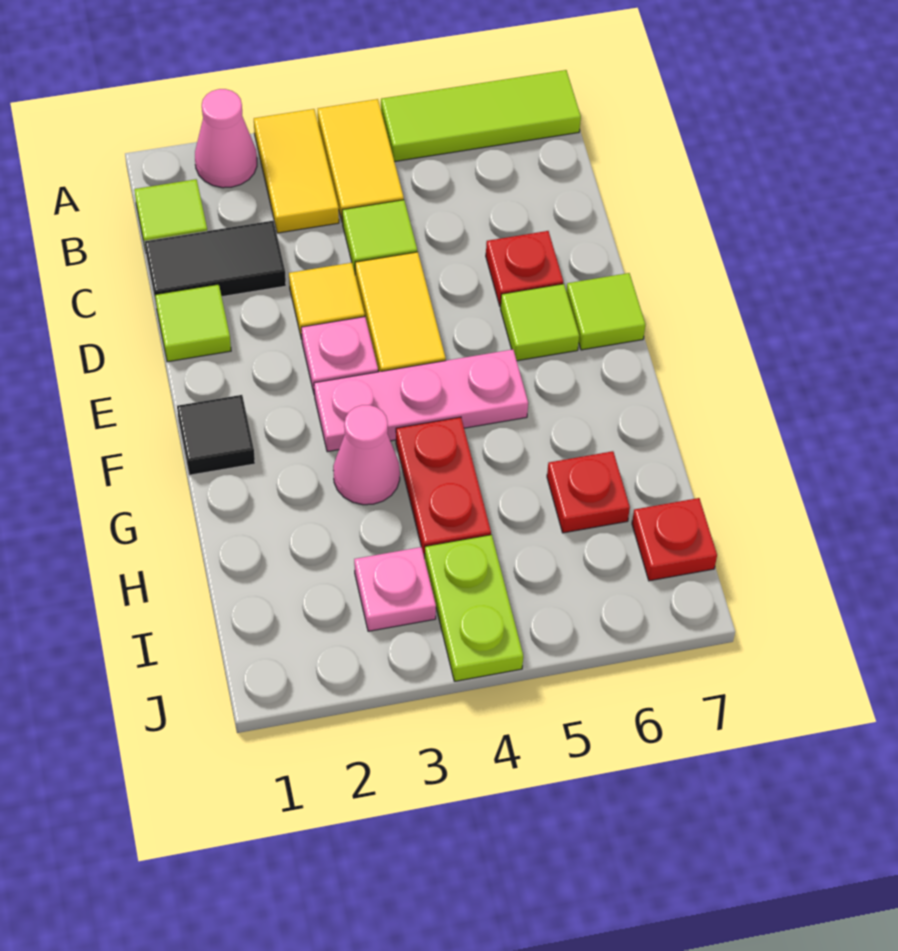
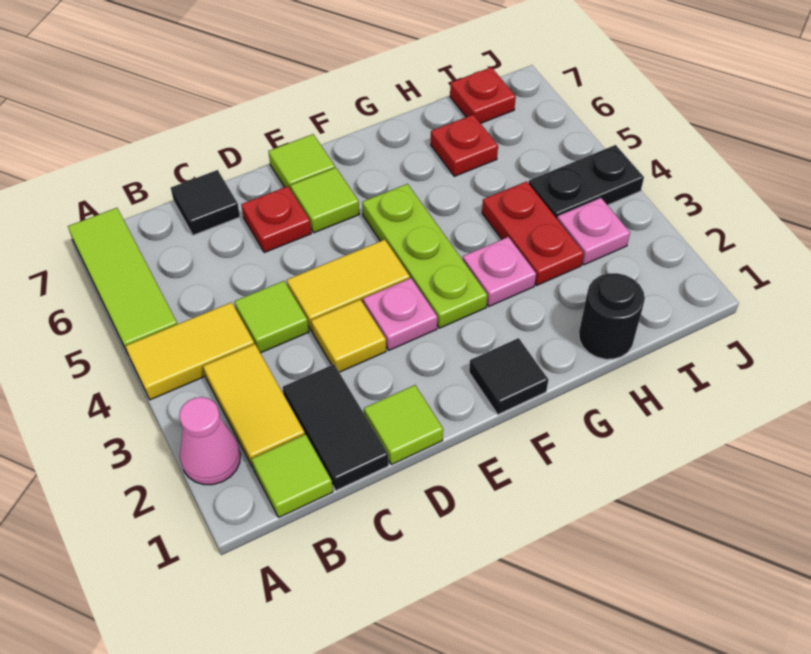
yellow tile A3:B3 level 1 -> yellow tile B2:B3 level 1
none -> black tile C7 level 1
pink plate F3:F5 level 1 -> lime plate F3:F5 level 1
pink cone G3 level 1 -> pink plate G3 level 1
red plate G4:H4 level 1 -> red plate H3:H4 level 1
none -> black round brick H1 level 1
lime plate I4:J4 level 1 -> black plate I4:J4 level 1

